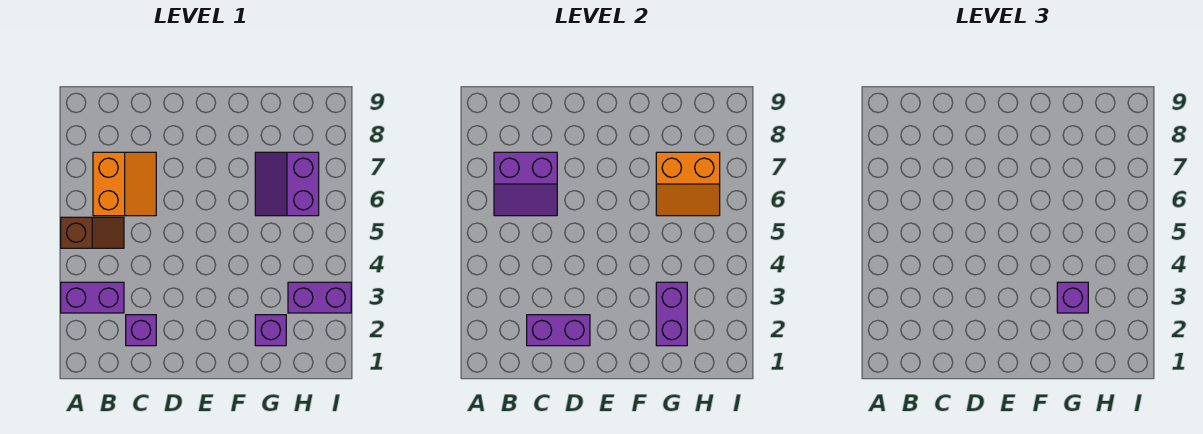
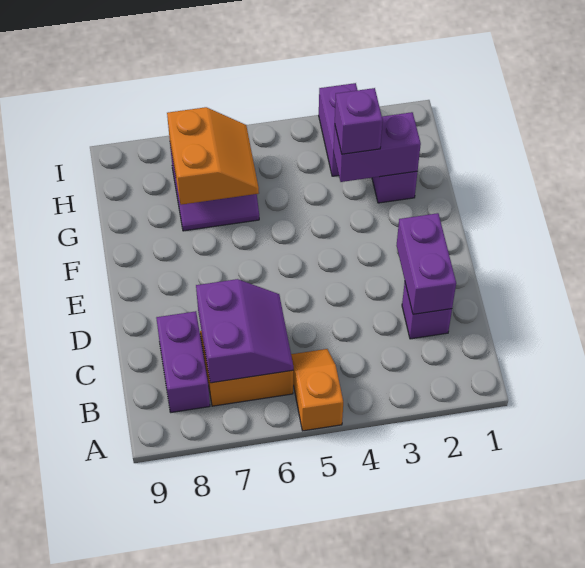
purple brick A3:B3 level 1 -> purple brick B8:C8 level 1
brown slope A5:B5 level 1 top A -> orange slope A5:B5 level 1 top A

